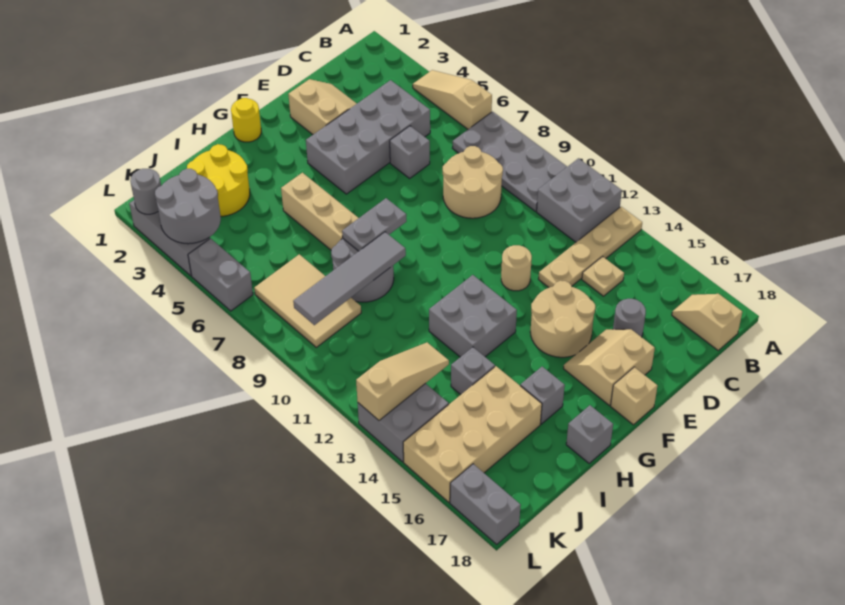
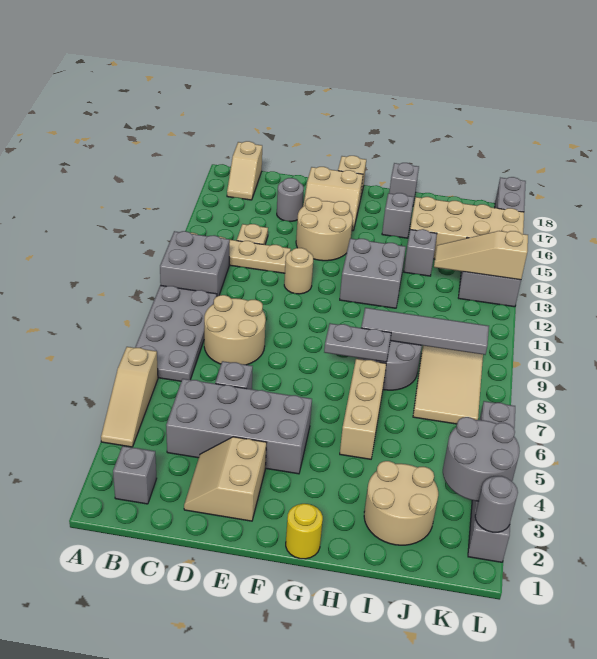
none -> grey brick B2 level 1
yellow round brick I2:J3 level 1 -> tan round brick I2:J3 level 1

